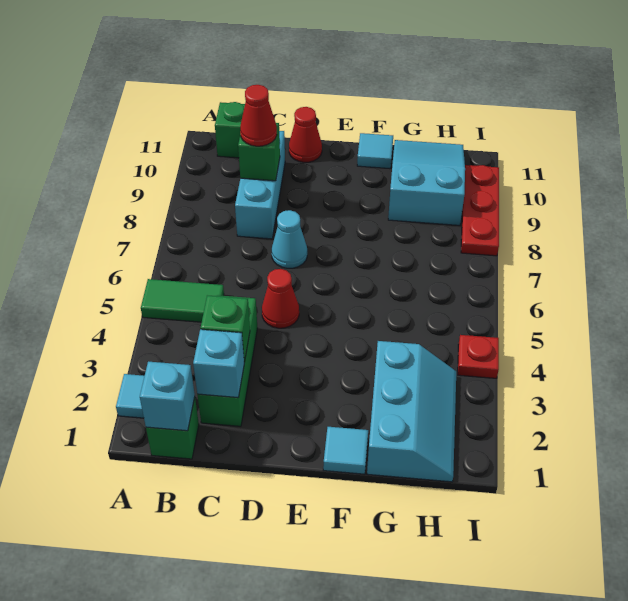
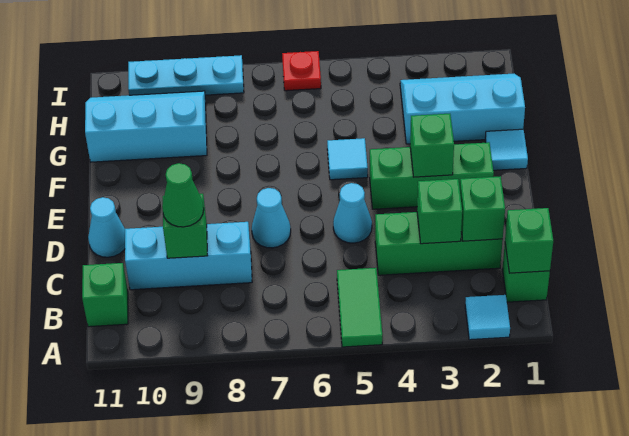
cyan brick B1 level 2 -> green brick B1 level 2
cyan brick C2 level 2 -> green brick C2 level 2
red cone C9 level 3 -> green cone C9 level 3
red cone D5 level 1 -> cyan cone D5 level 1
red cone D11 level 1 -> cyan cone D11 level 1
none -> green brick E2:E4 level 1
none -> green brick E3 level 2
cyan tile F11 level 1 -> cyan tile F5 level 1
cyan slope G9:H11 level 1 top 9 -> cyan slope G9:H11 level 1 top G
red plate I4 level 1 -> red plate I6 level 1
red plate I8:I10 level 1 -> cyan plate I8:I10 level 1

